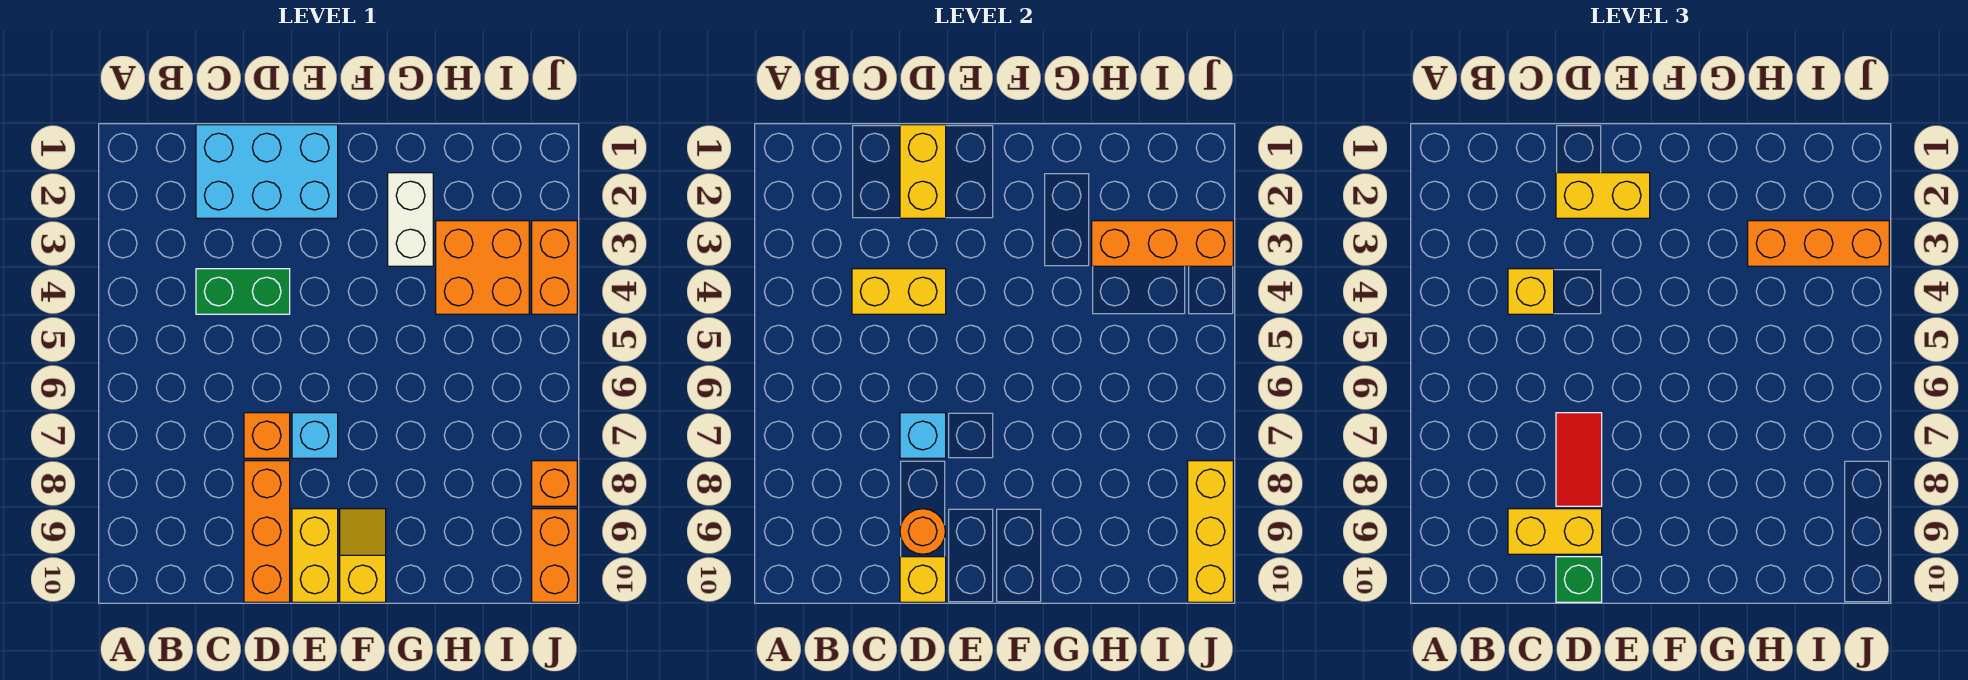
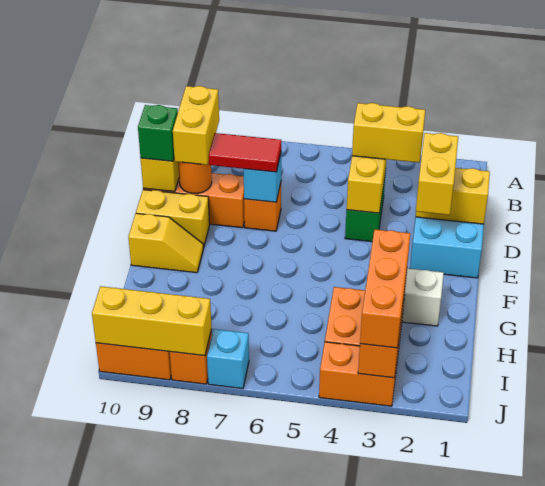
yellow brick C4 level 3 -> yellow brick C3:C4 level 3
cyan brick E7 level 1 -> cyan brick J7 level 1

